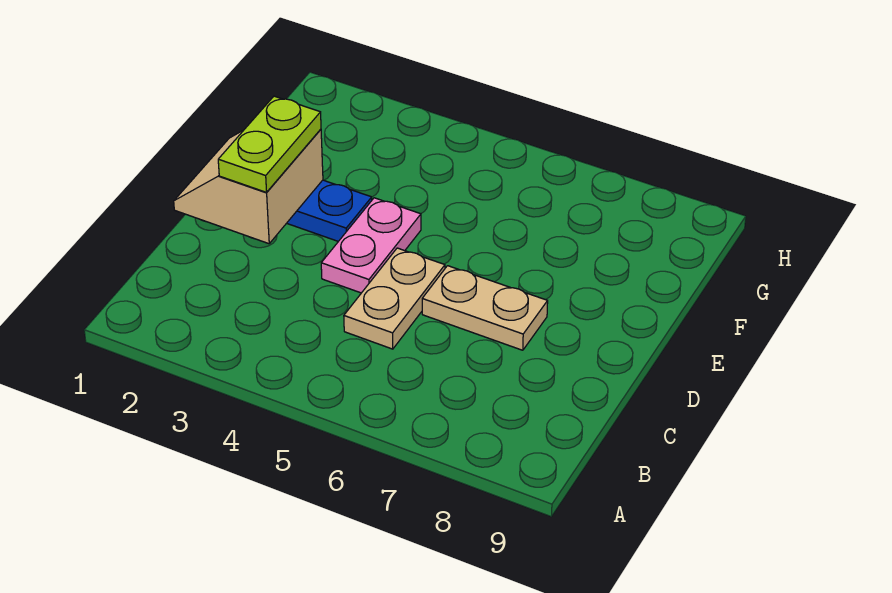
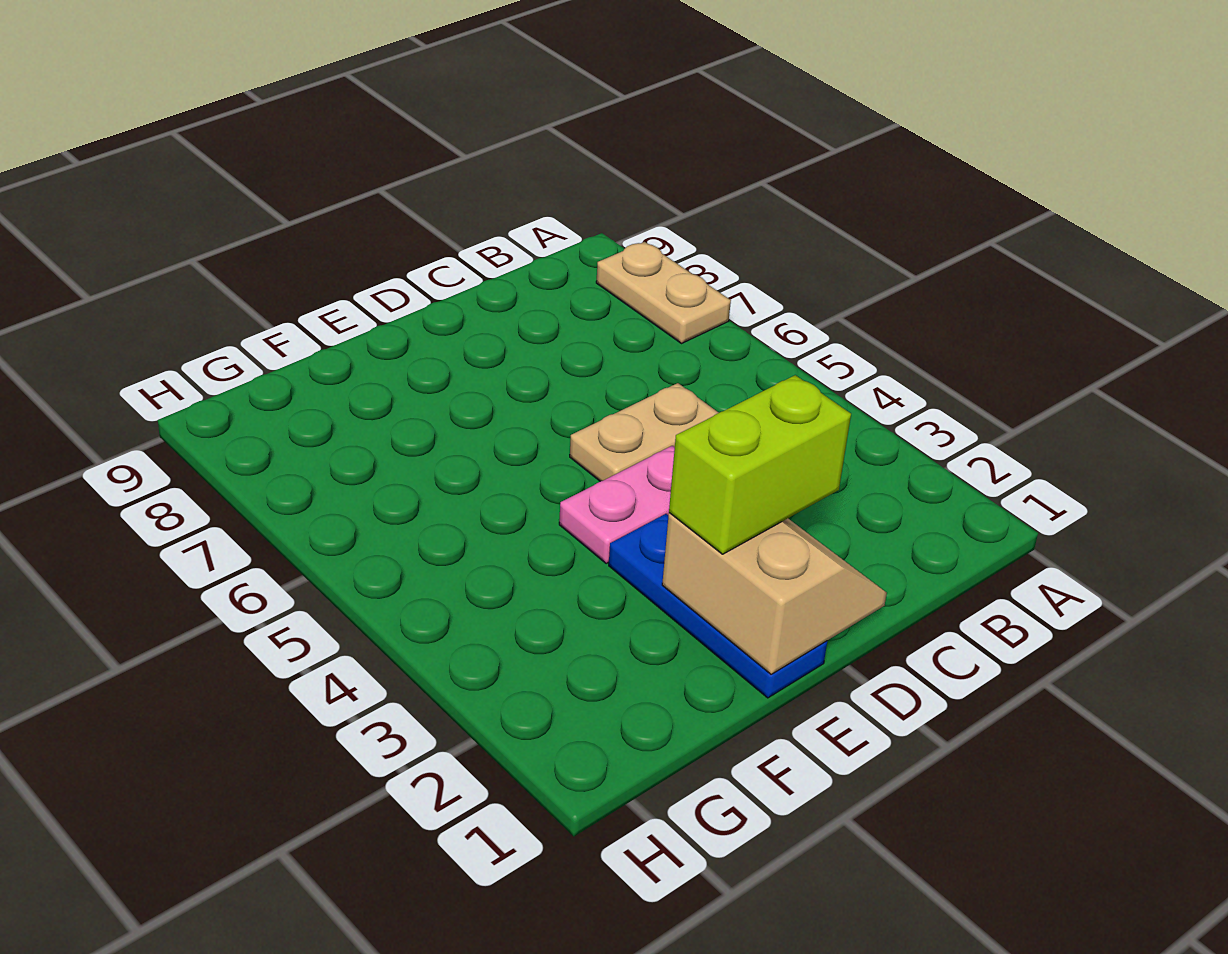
tan slope D1:E2 level 2 top 2 -> tan slope D1:E2 level 2 top E
lime plate D2:E2 level 3 -> lime brick D2:E2 level 3
tan plate D6:D7 level 1 -> tan plate A7:A8 level 1

